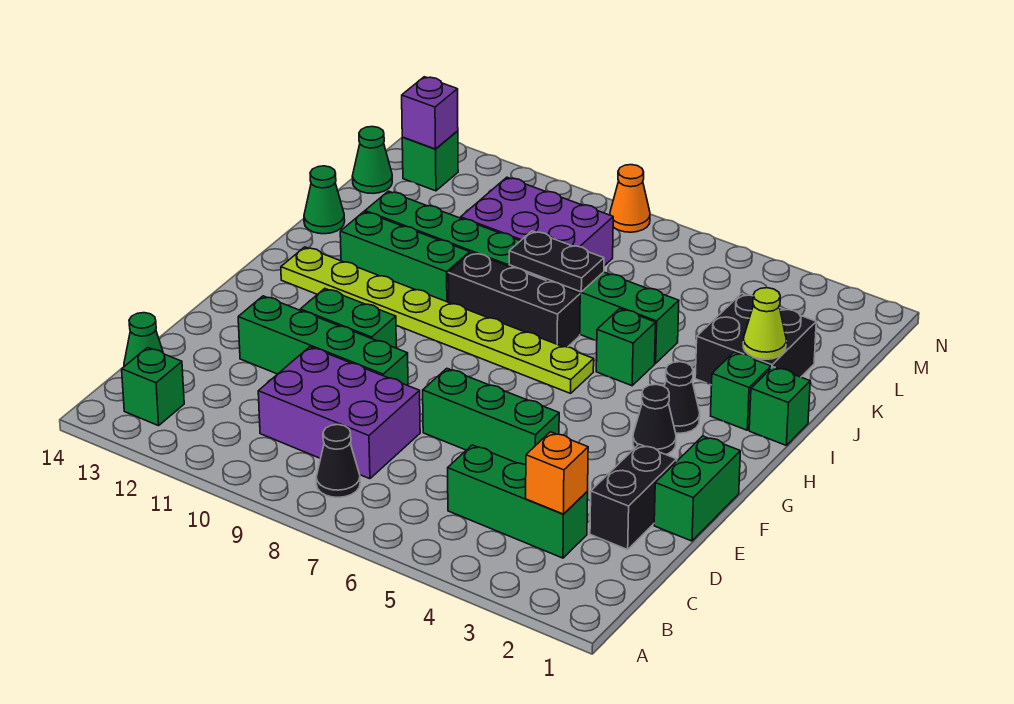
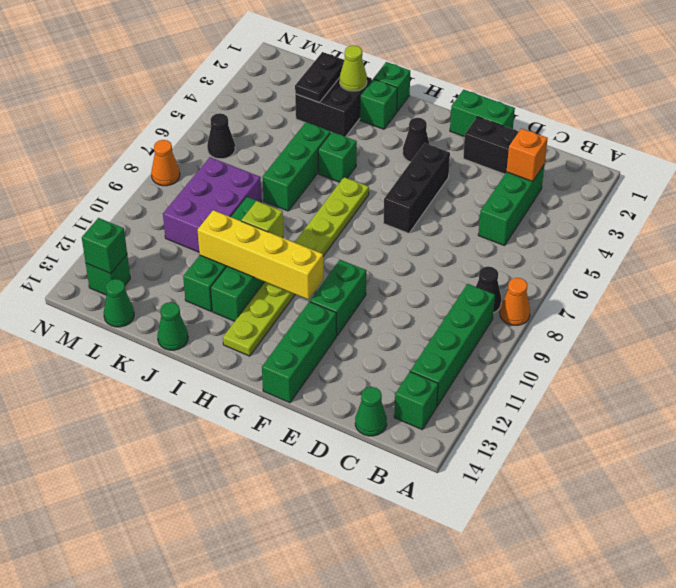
none -> orange cone A8 level 1
purple brick C8:D10 level 1 -> none
green brick E5:E7 level 1 -> green brick F12:F14 level 1
green brick E9:E12 level 1 -> green brick B9:B12 level 1
none -> yellow brick G11:J11 level 2
black cone H3 level 1 -> black cone M6 level 1
black brick I7:I9 level 1 -> black brick F4:F6 level 1
none -> lime brick I10 level 2
black plate J7:J8 level 2 -> black plate K2:K3 level 2
purple brick M13 level 2 -> green brick M13 level 2

